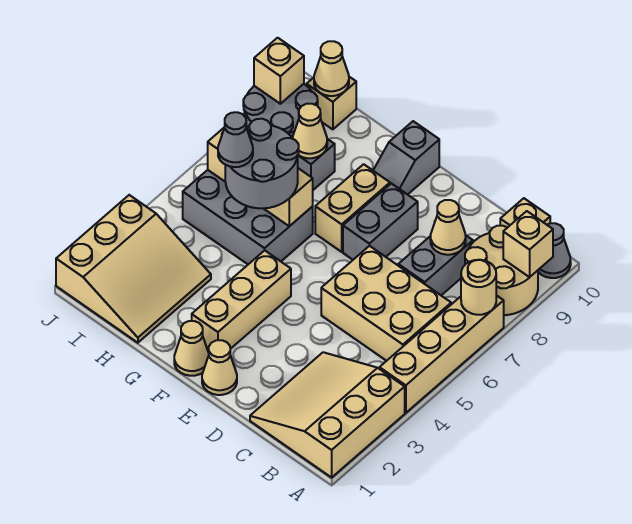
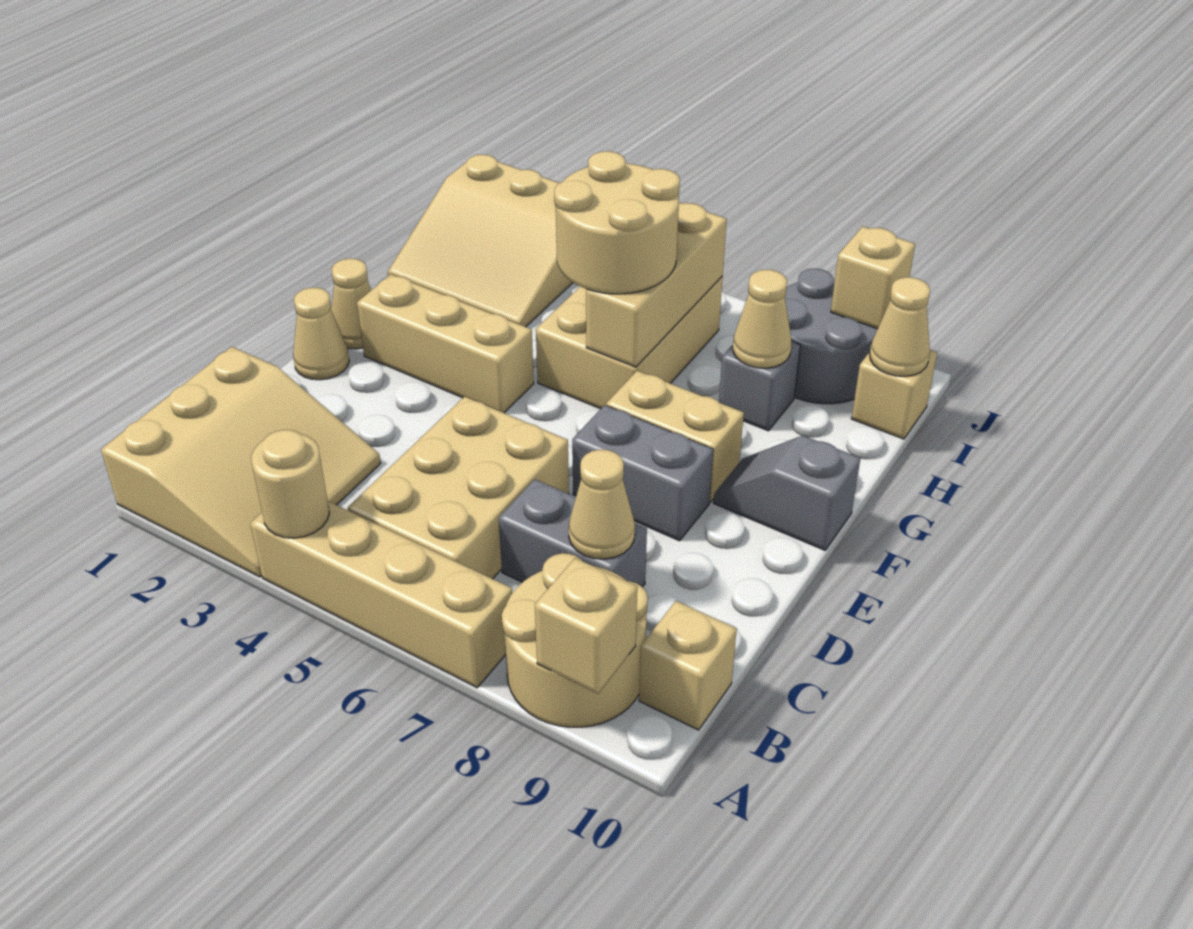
tan slope A1:C3 level 1 top A -> tan slope A1:C3 level 1 top 1
tan round brick A7 level 2 -> tan round brick A4 level 2
grey cone A10 level 1 -> none
grey brick G5:I6 level 1 -> tan brick G5:I6 level 1
grey round brick G5:H6 level 3 -> tan round brick G5:H6 level 3
grey cone H5 level 4 -> none

